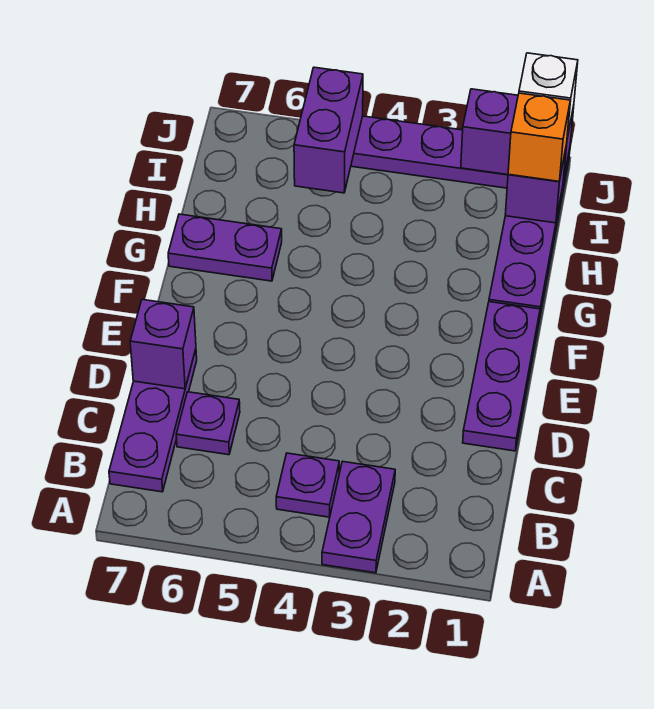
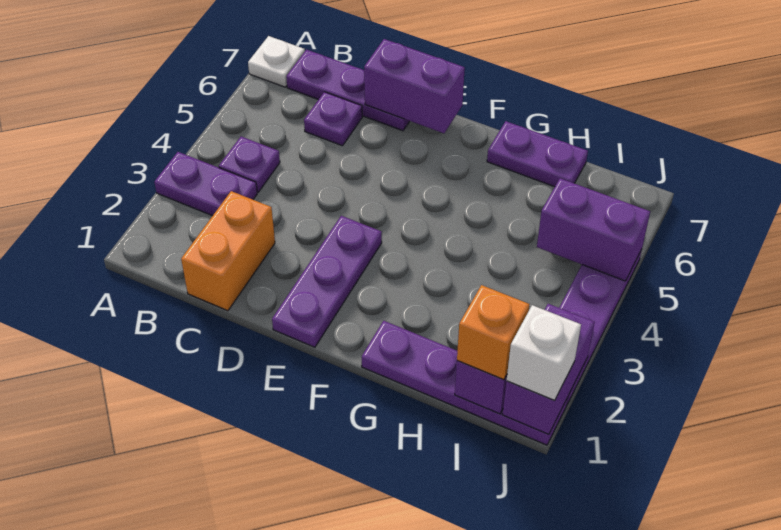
none -> white plate A7 level 1
none -> orange brick C1:C2 level 1
purple plate D1:F1 level 1 -> purple plate E1:E3 level 1
purple brick D7 level 2 -> purple brick D7:E7 level 2
purple plate G6:G7 level 1 -> purple plate G7:H7 level 1

